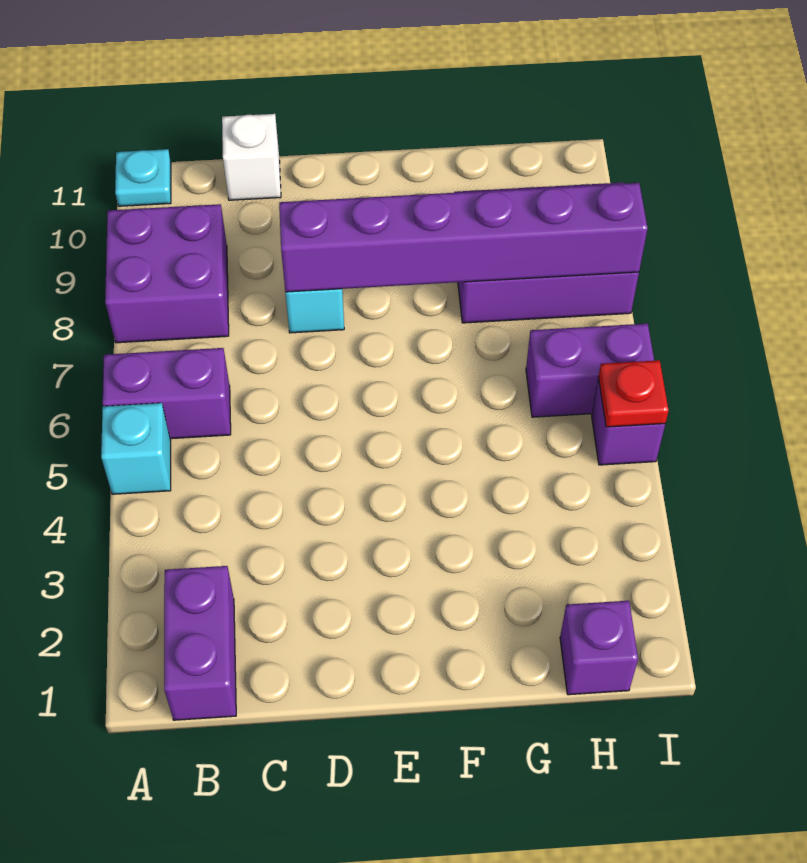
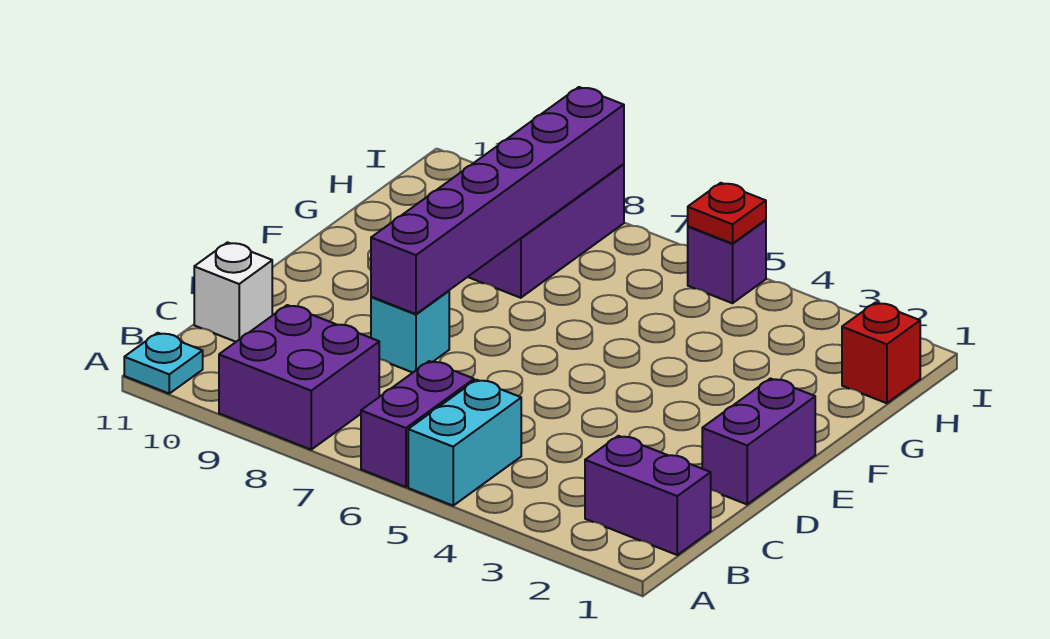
cyan brick A5 level 1 -> cyan brick A5:B5 level 1
purple brick H1 level 1 -> red brick H1 level 1
purple brick H6:I6 level 1 -> purple brick D1:E1 level 1

